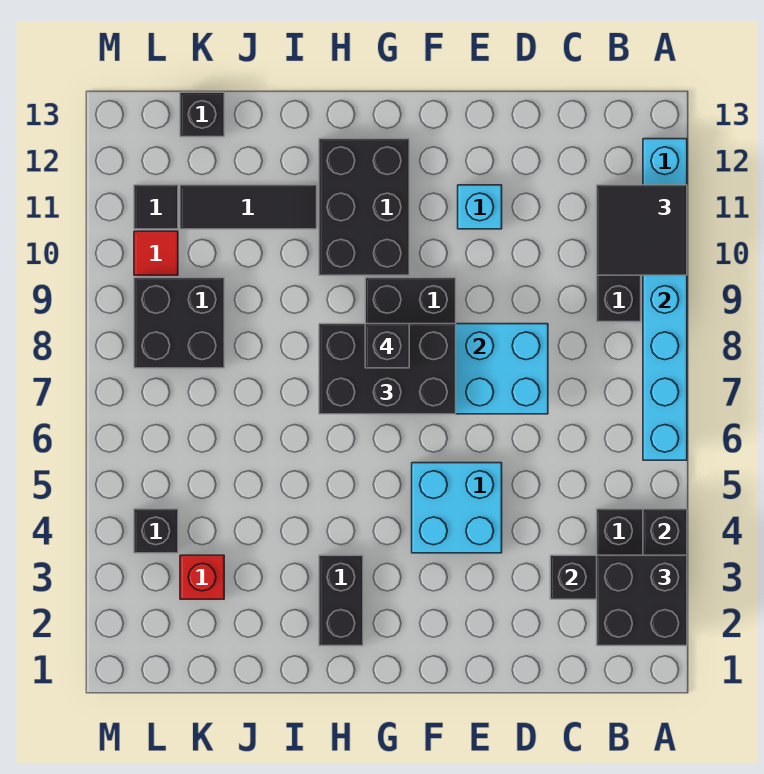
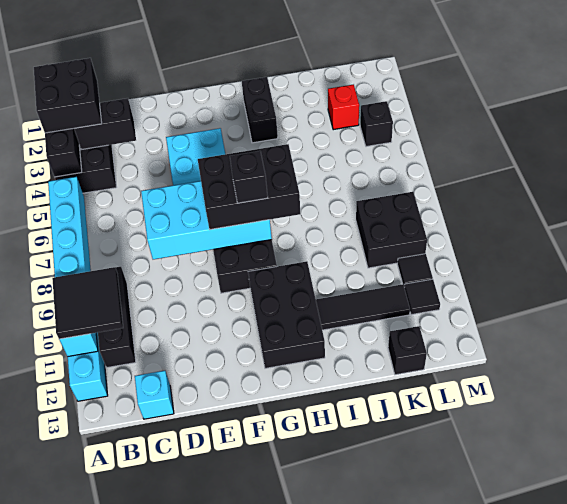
cyan brick E11 level 1 -> cyan brick C13 level 1
red tile L10 level 1 -> black tile L10 level 1

